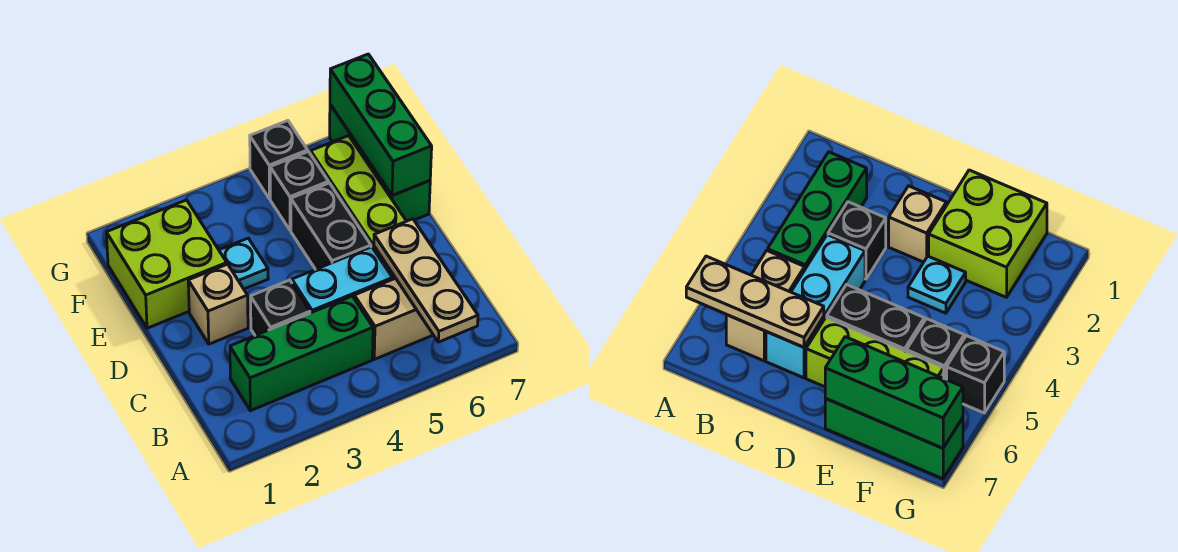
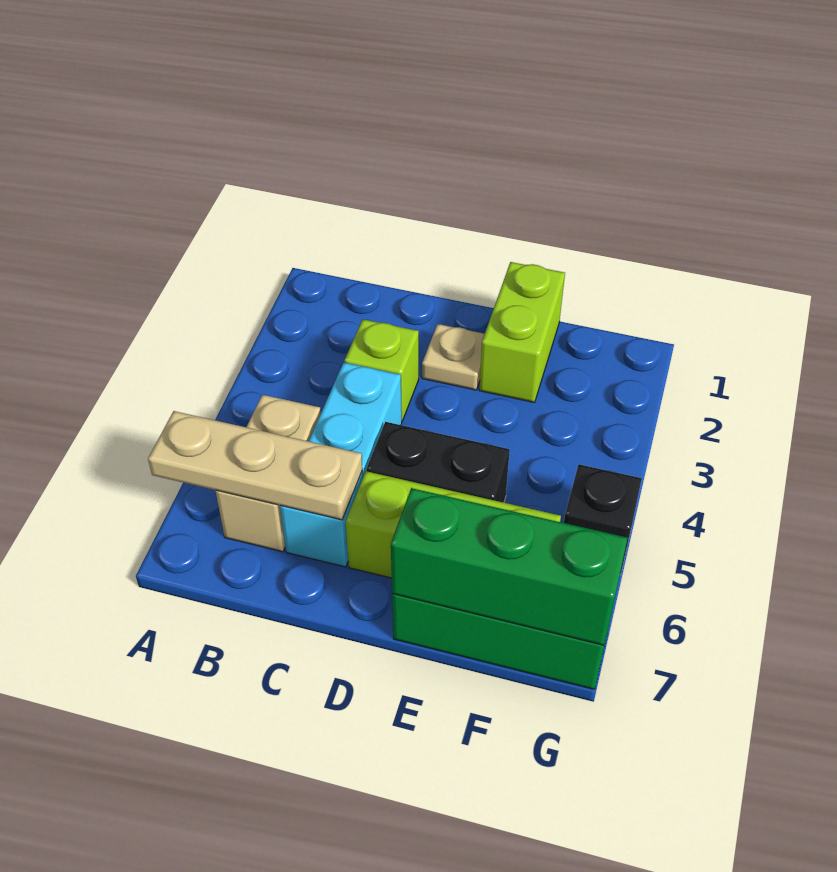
green brick B2:B4 level 1 -> none
black brick C3 level 1 -> lime brick C3 level 1
tan brick D2 level 1 -> tan plate D2 level 1
lime brick E1:F2 level 1 -> lime brick E1:E2 level 1
cyan plate E3 level 1 -> none
black brick F5 level 1 -> none

